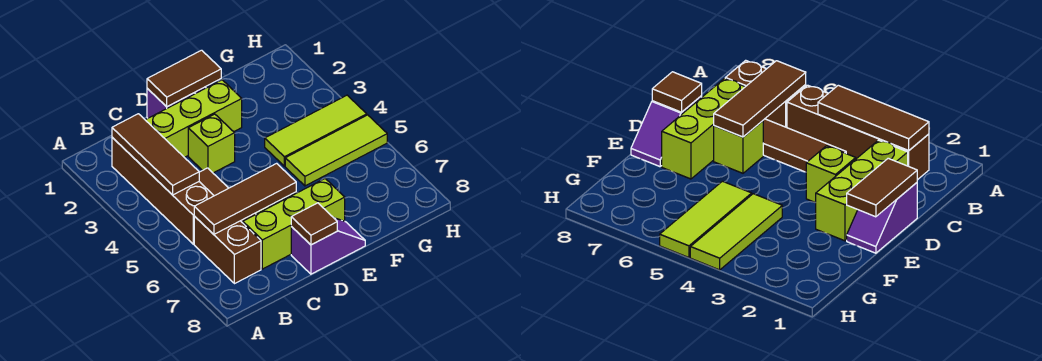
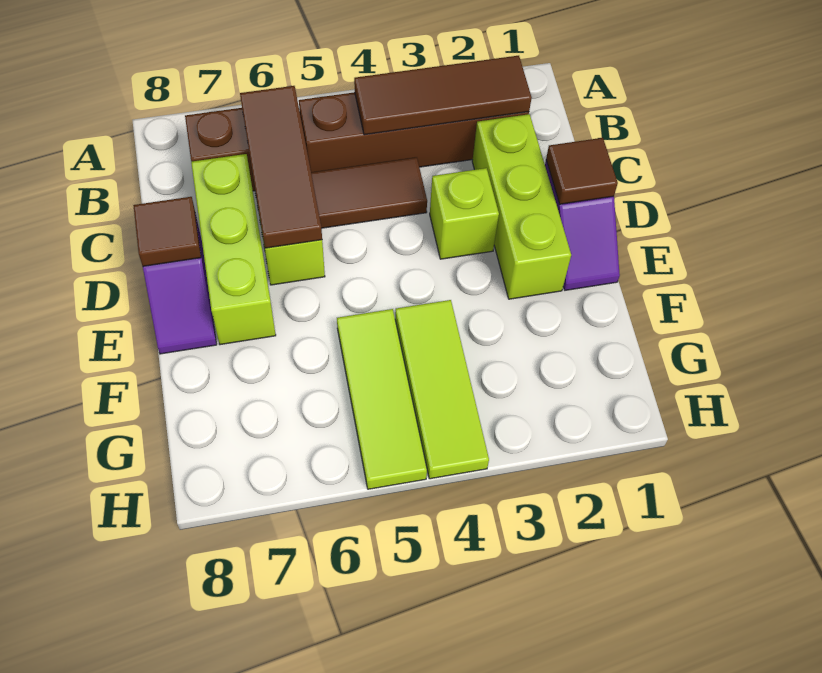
brown tile D1:E1 level 2 -> brown tile D1 level 2

